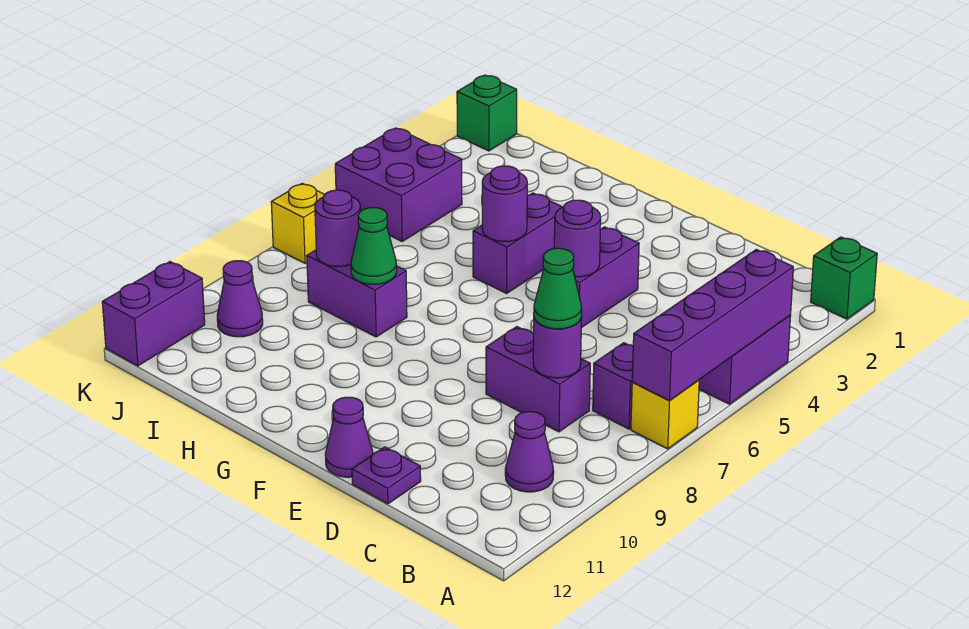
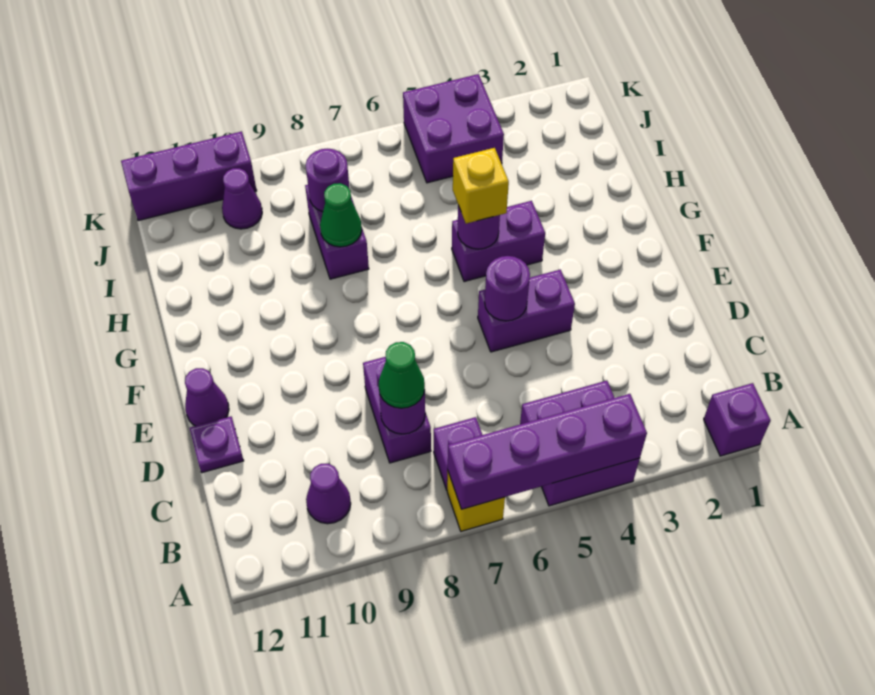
green brick A1 level 1 -> purple brick A1 level 1
green brick K1 level 1 -> none
yellow brick K7 level 1 -> yellow brick G5 level 3
purple brick K11:K12 level 1 -> purple brick K10:K12 level 1

